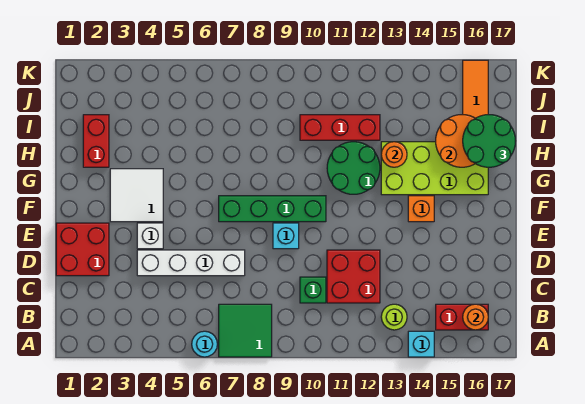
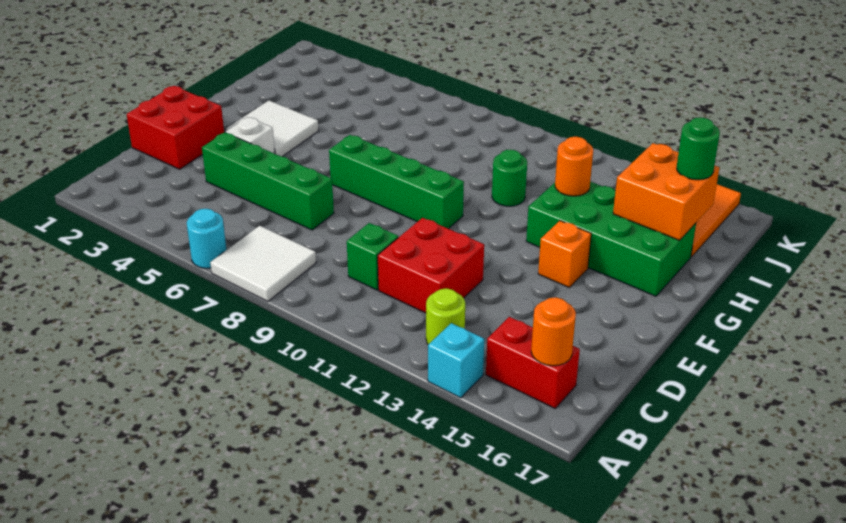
green tile A7:B8 level 1 -> white tile A7:B8 level 1
white brick D4:D7 level 1 -> green brick D4:D7 level 1
cyan brick E9 level 1 -> none
green round brick G11:H12 level 1 -> green round brick H11 level 1
lime brick G13:H16 level 1 -> green brick G13:H16 level 1
red brick H2:I2 level 1 -> none
orange round brick H15:I16 level 2 -> orange brick H15:I16 level 2
green round brick H16:I17 level 3 -> green round brick I16 level 3
red brick I10:I12 level 1 -> none

